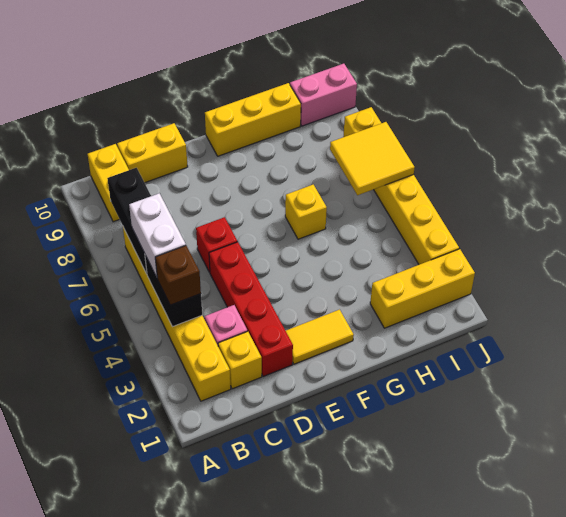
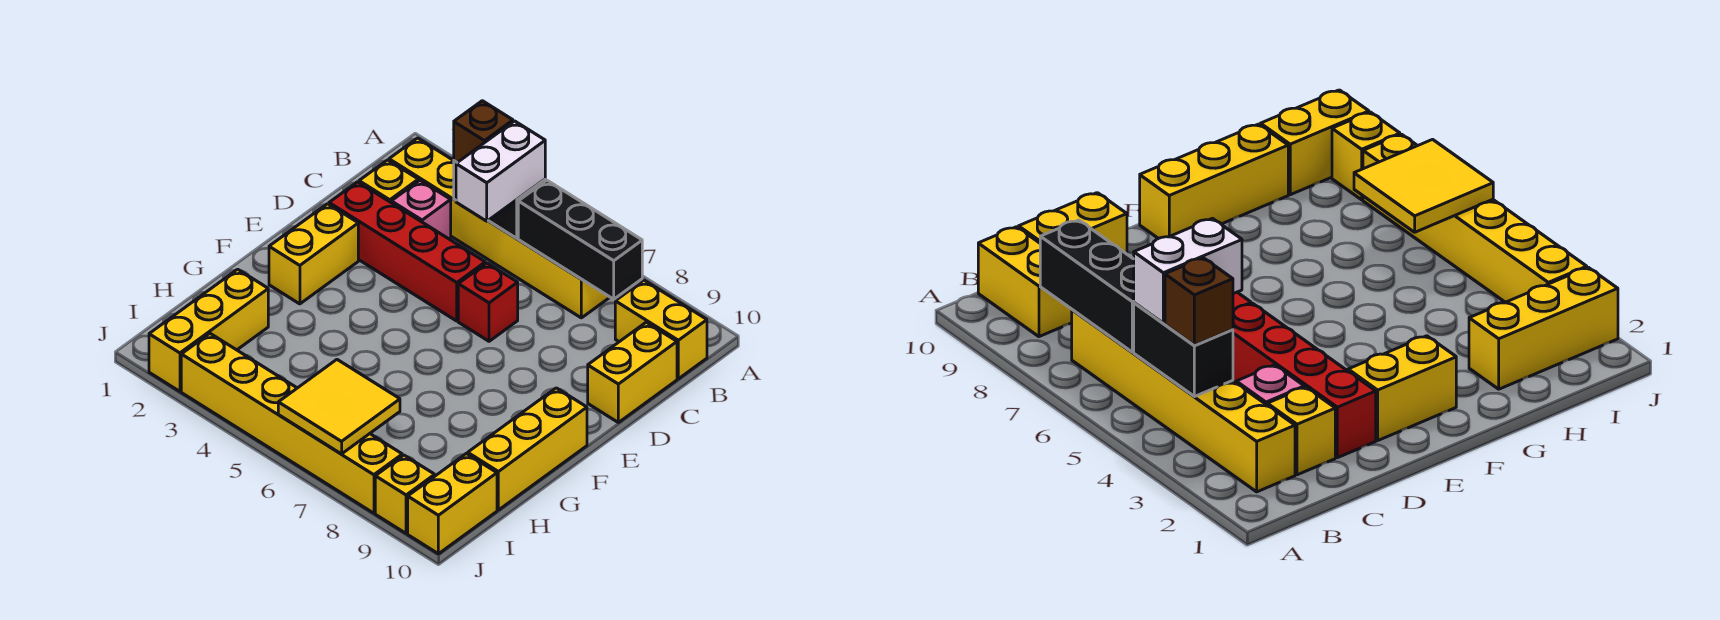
white brick B5:B6 level 3 -> white brick B5:C5 level 3
yellow tile E2:F2 level 1 -> yellow brick E2:F2 level 1
yellow brick G6 level 1 -> yellow brick J9 level 1
pink brick I10:J10 level 1 -> yellow brick I10:J10 level 1

